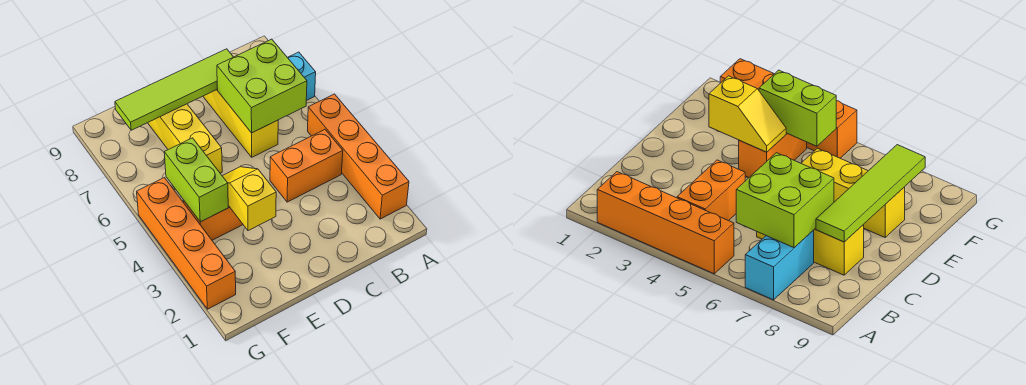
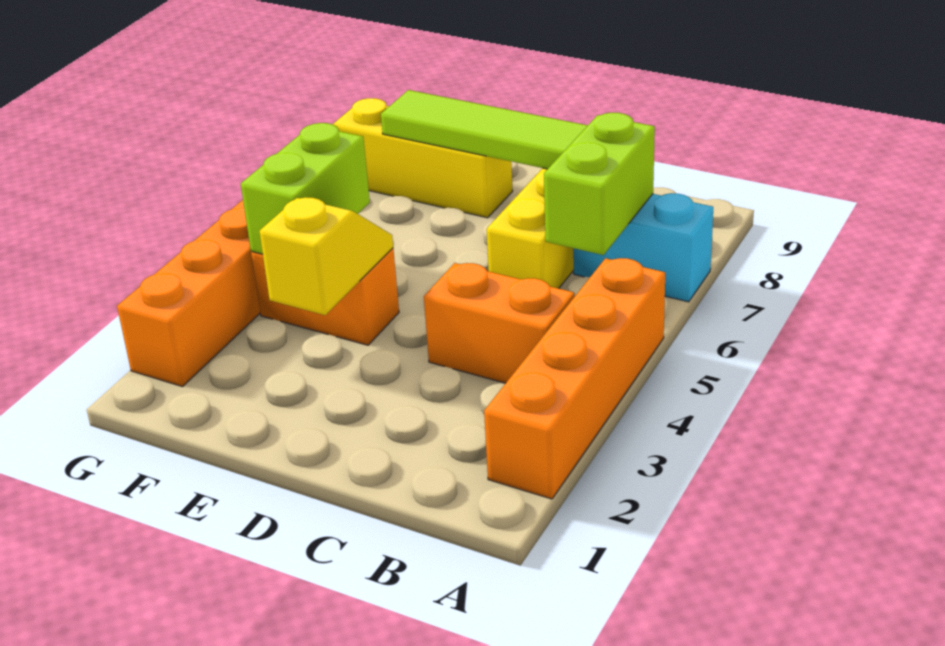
lime brick B6:C7 level 2 -> lime brick B6:B7 level 2
yellow brick E6:E8 level 1 -> yellow brick E8:G8 level 1

